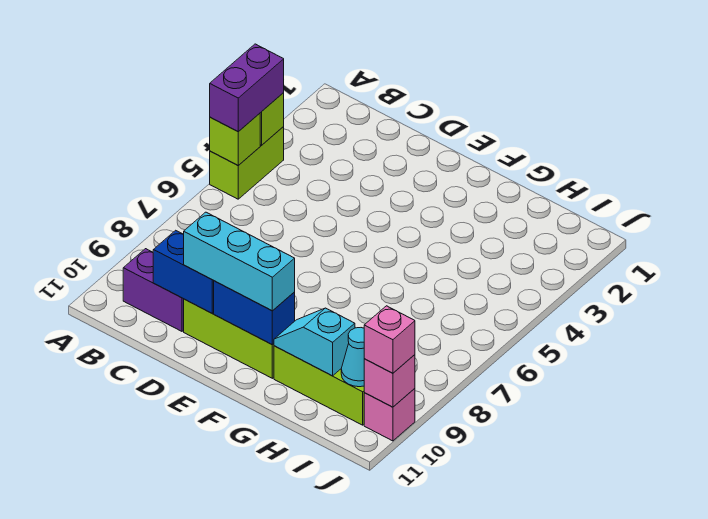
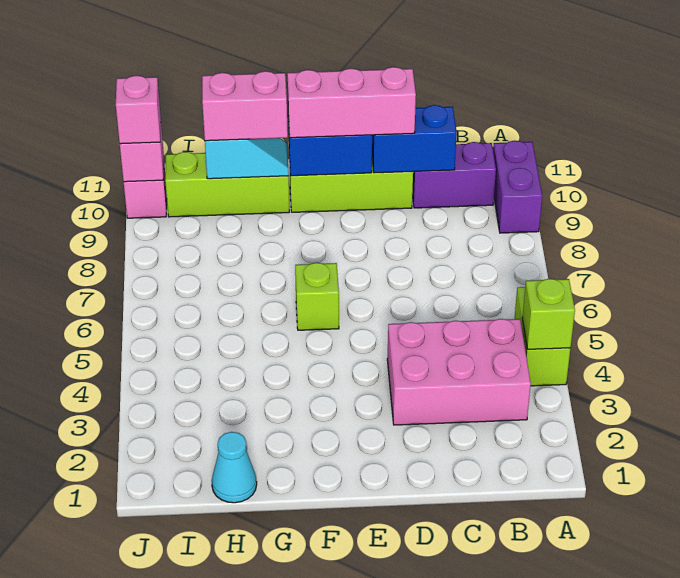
purple brick A4:A5 level 3 -> purple brick A9:A10 level 1
lime brick A5 level 2 -> lime brick F6 level 1
none -> pink brick B3:D4 level 1
cyan brick D10:F10 level 3 -> pink brick D10:F10 level 3
none -> pink brick G10:H10 level 3
cyan cone I10 level 2 -> cyan cone H1 level 1

